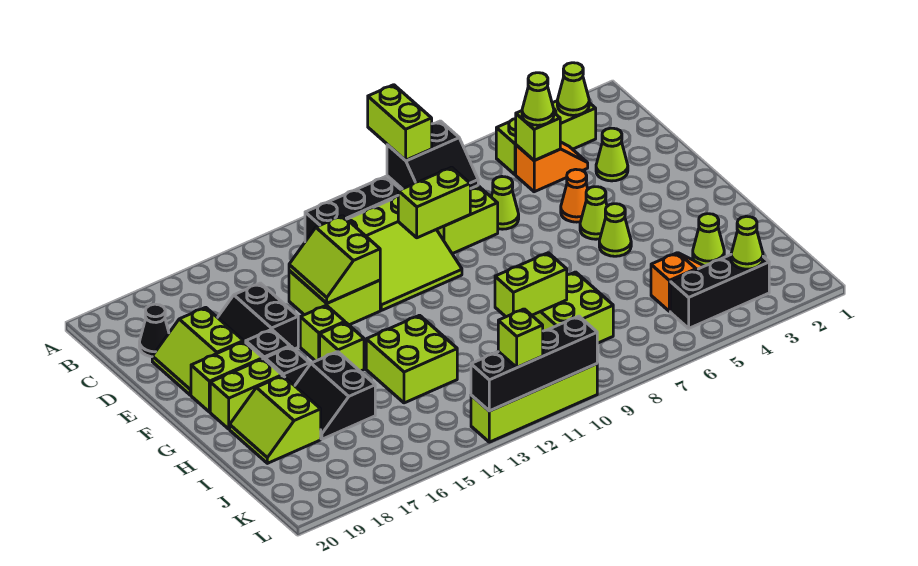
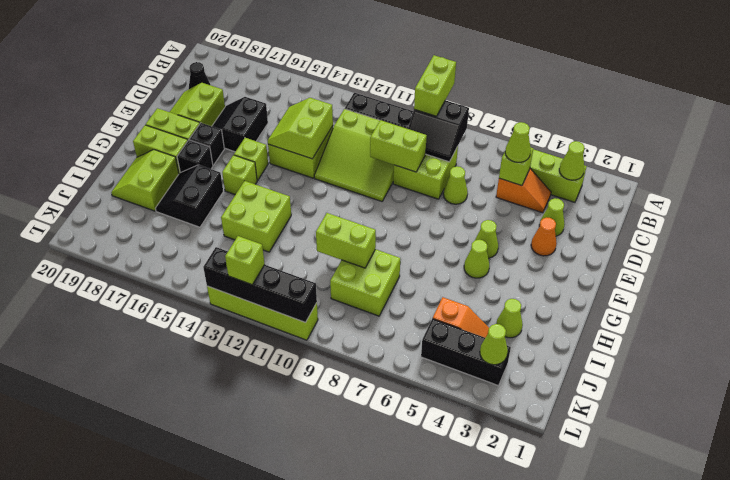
orange cone E5 level 1 -> orange cone E3 level 1

